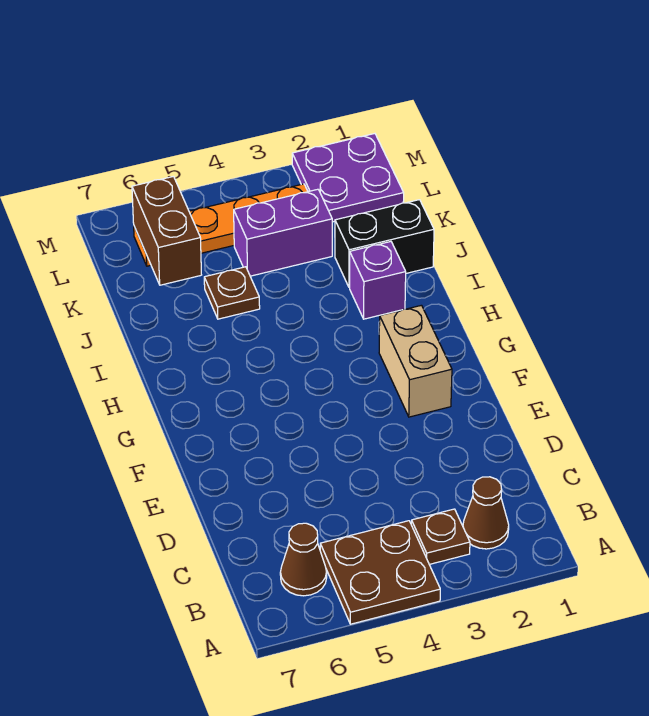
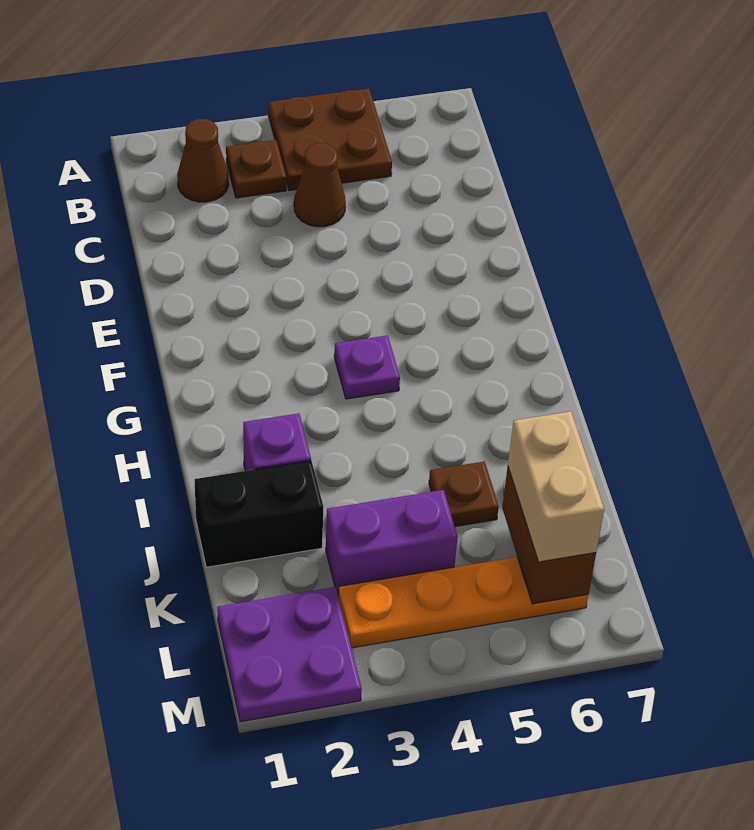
brown cone B6 level 1 -> brown cone C4 level 1
tan brick F2:G2 level 1 -> tan brick K6:L6 level 3
none -> purple plate G4 level 1

